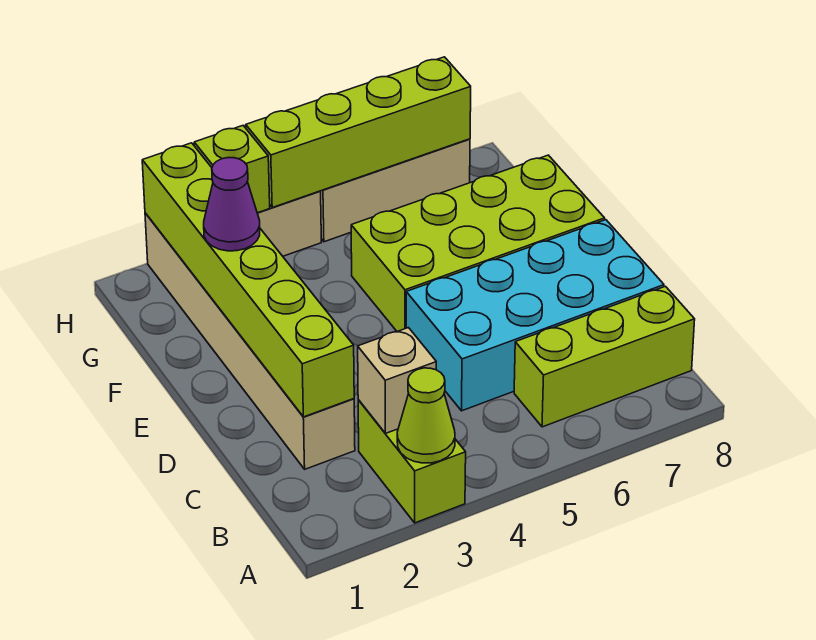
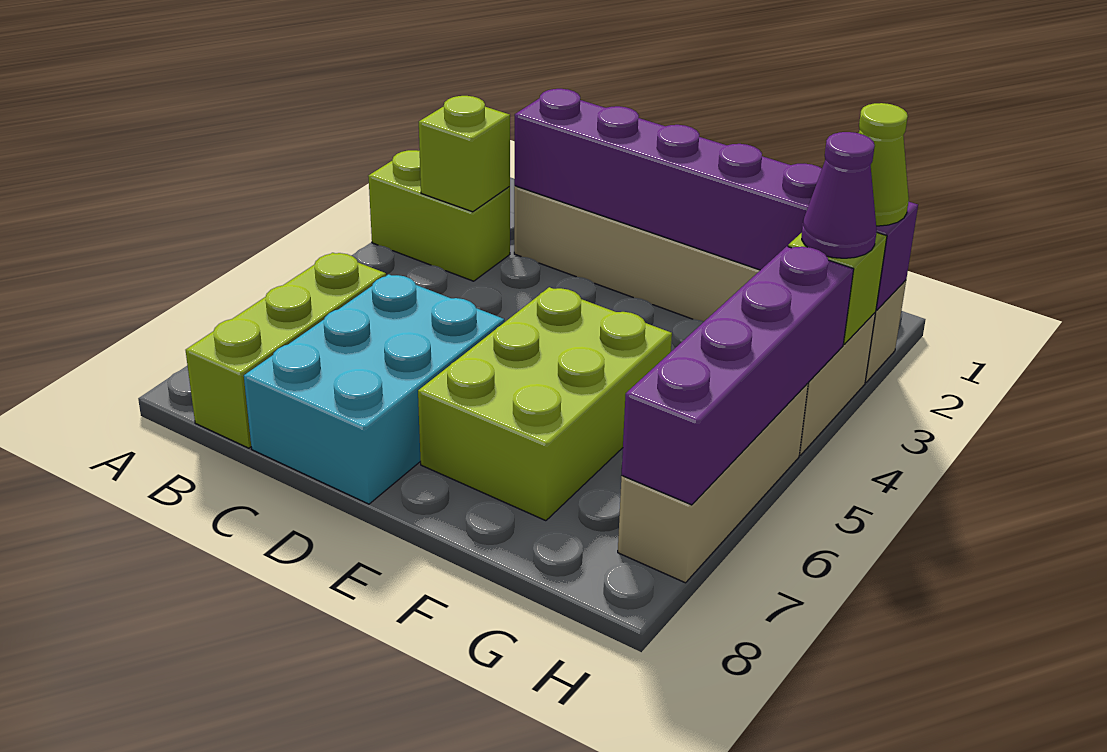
lime cone A3 level 2 -> lime cone H2 level 3
tan brick B3 level 2 -> lime brick B3 level 2
lime brick C2:H2 level 2 -> purple brick C2:H2 level 2
cyan brick C5:D8 level 1 -> cyan brick C6:D8 level 1
lime brick E5:F8 level 1 -> lime brick E5:F7 level 1
purple cone F2 level 3 -> purple cone H3 level 3
lime brick H4:H7 level 2 -> purple brick H4:H7 level 2

